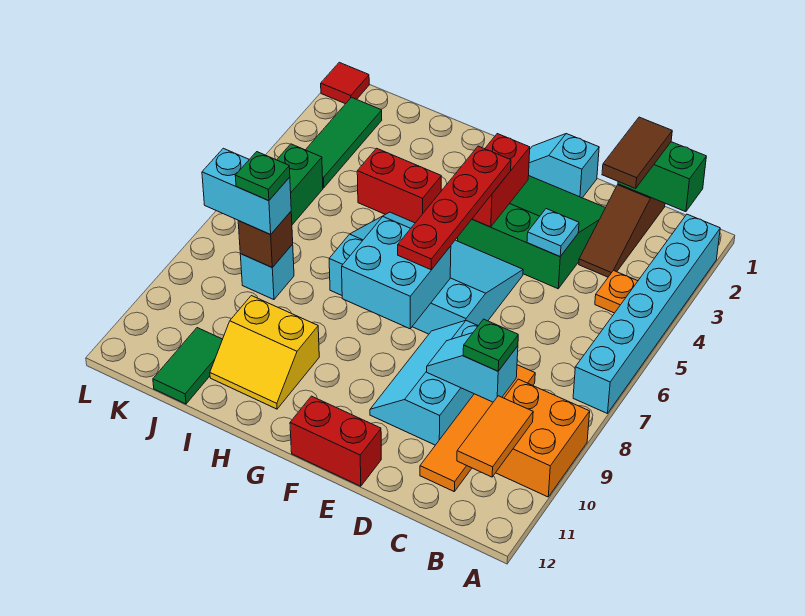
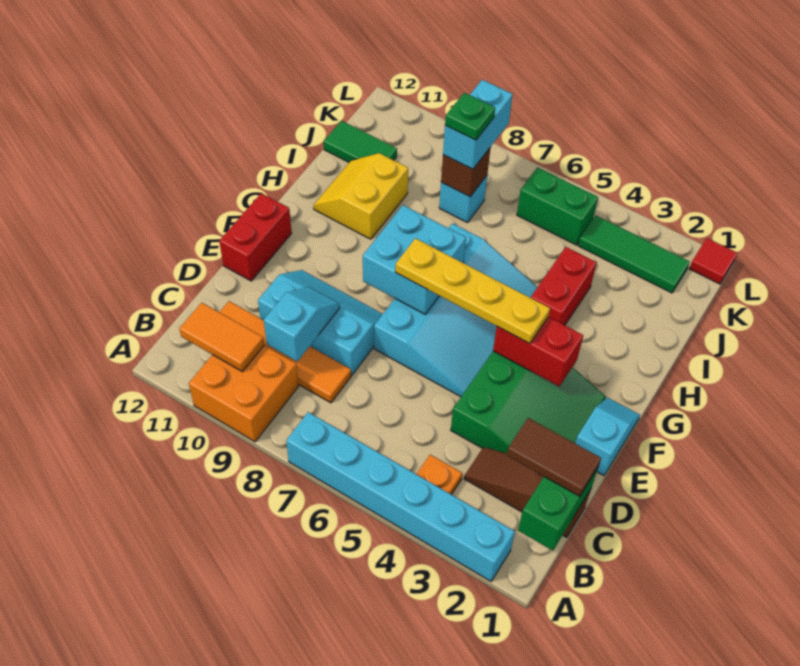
green plate C9 level 3 -> none
cyan plate D4 level 2 -> none
red plate F4:F7 level 3 -> yellow plate F4:F7 level 3

